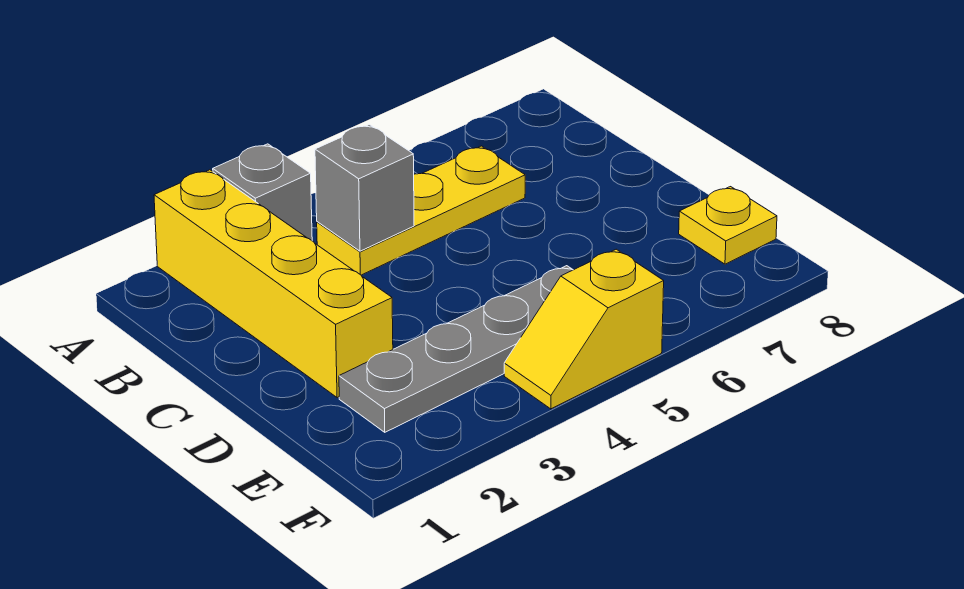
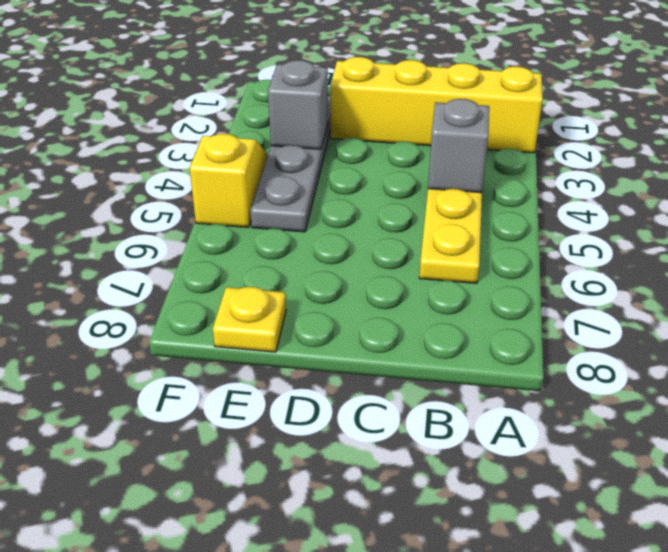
grey brick A3 level 1 -> grey brick E3 level 2

